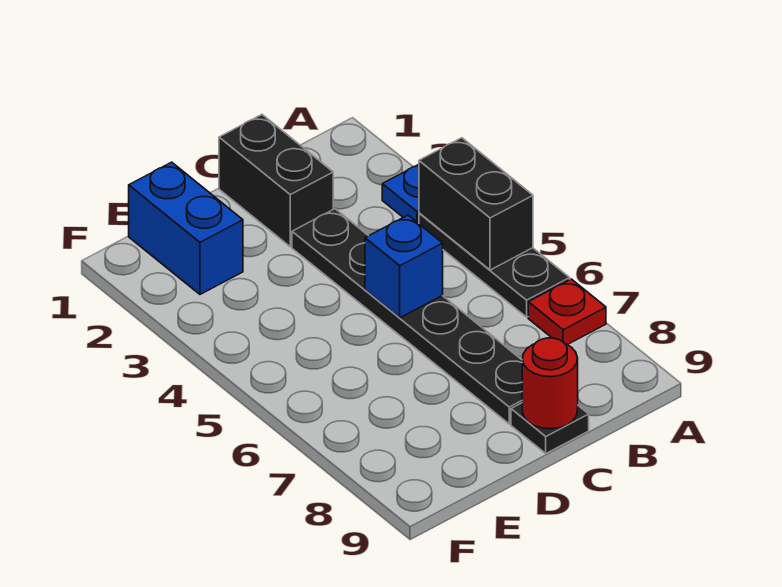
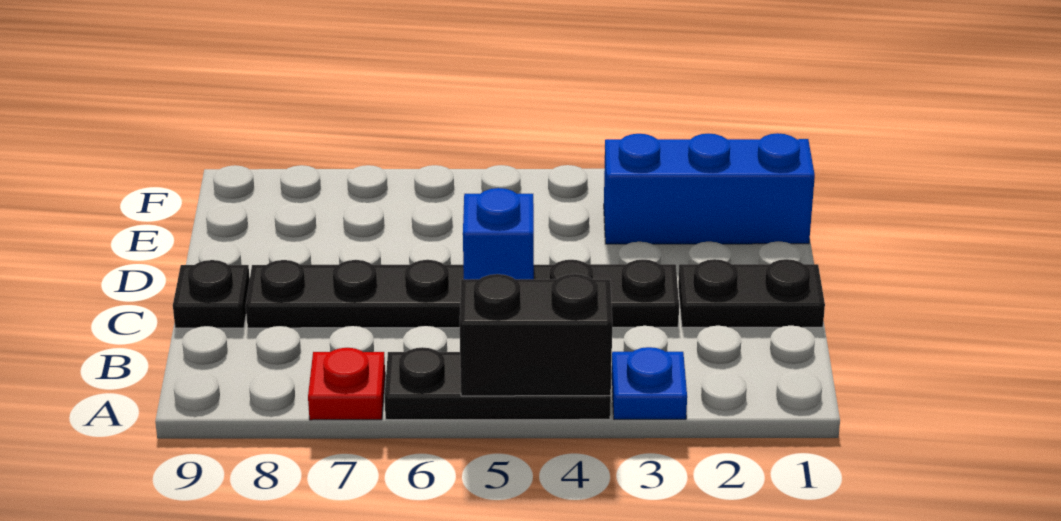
black brick C1:C2 level 1 -> black plate C1:C2 level 1
red round brick C9 level 2 -> none
blue brick E1:E2 level 1 -> blue brick E1:E3 level 1

